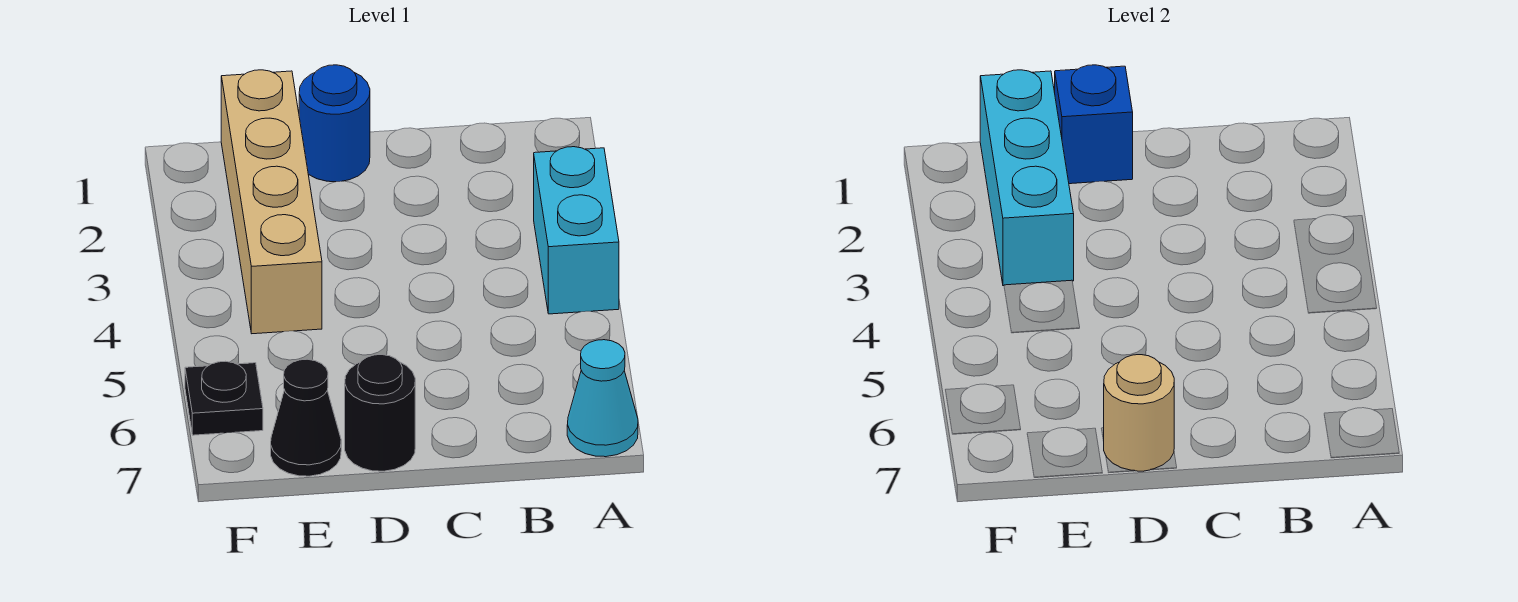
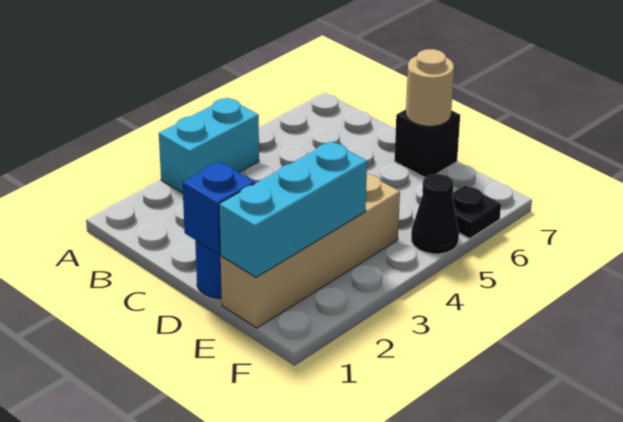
cyan cone A7 level 1 -> none
black round brick D7 level 1 -> black brick D7 level 1
black cone E7 level 1 -> black cone F5 level 1

